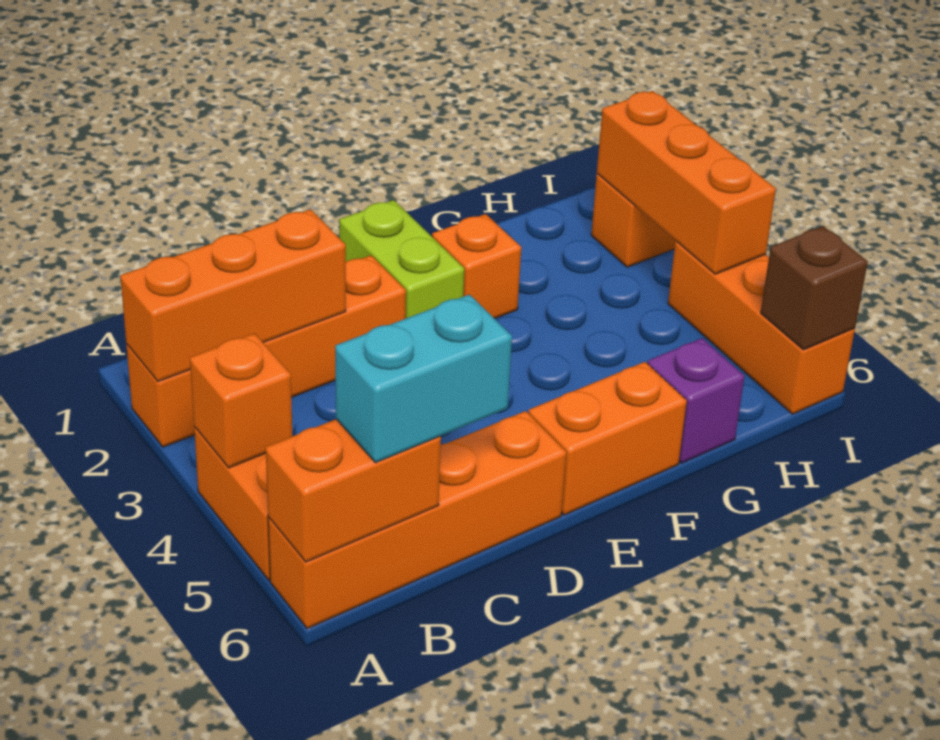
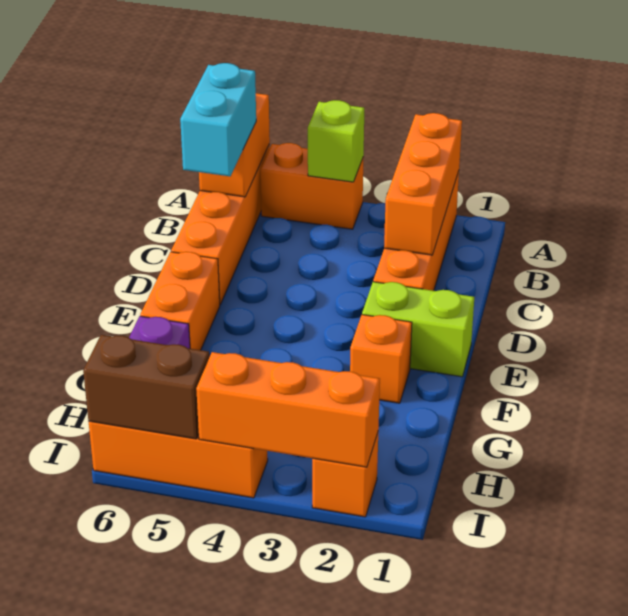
orange brick A4 level 2 -> lime brick A4 level 2
brown brick I6 level 2 -> brown brick I5:I6 level 2

